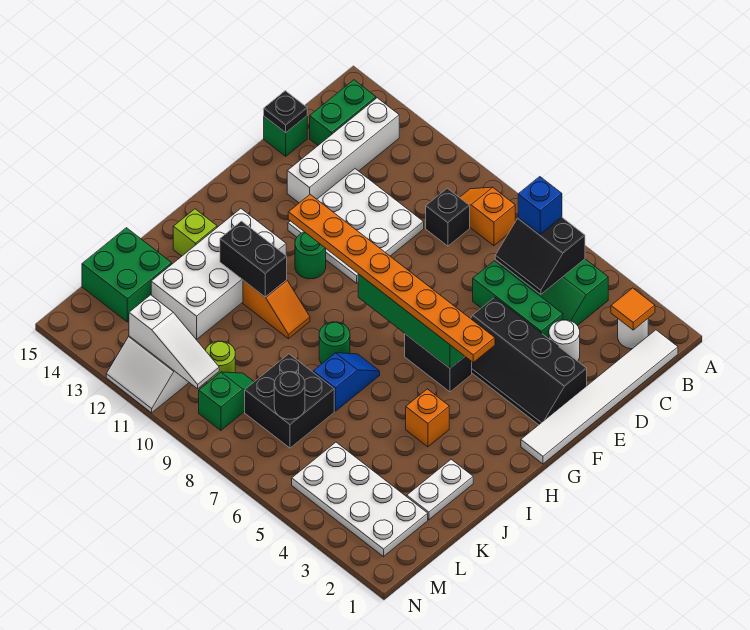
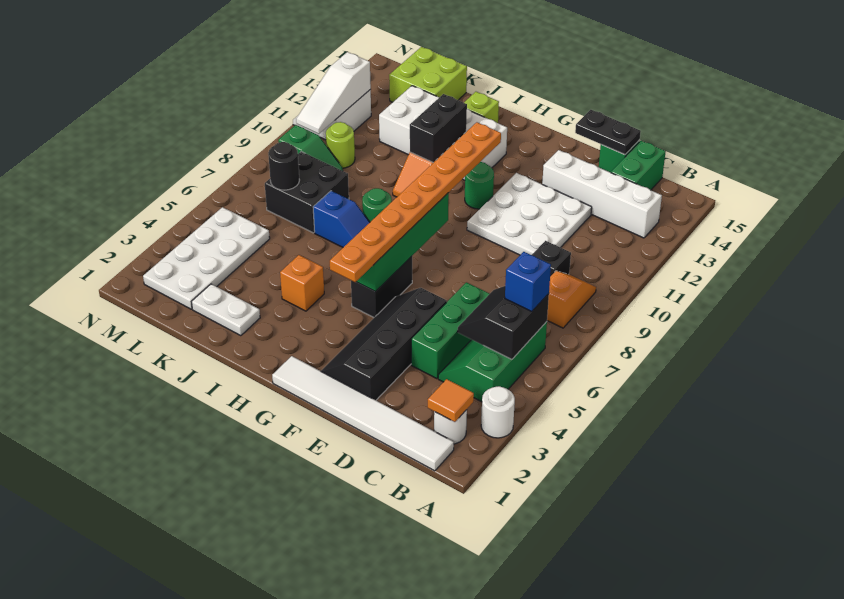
green brick B14:C14 level 1 -> green brick C14:C15 level 1
white round brick D3 level 1 -> white round brick A3 level 1
black plate D15 level 2 -> black plate D15:E15 level 2
green brick K14:L15 level 1 -> lime brick K14:L15 level 1

